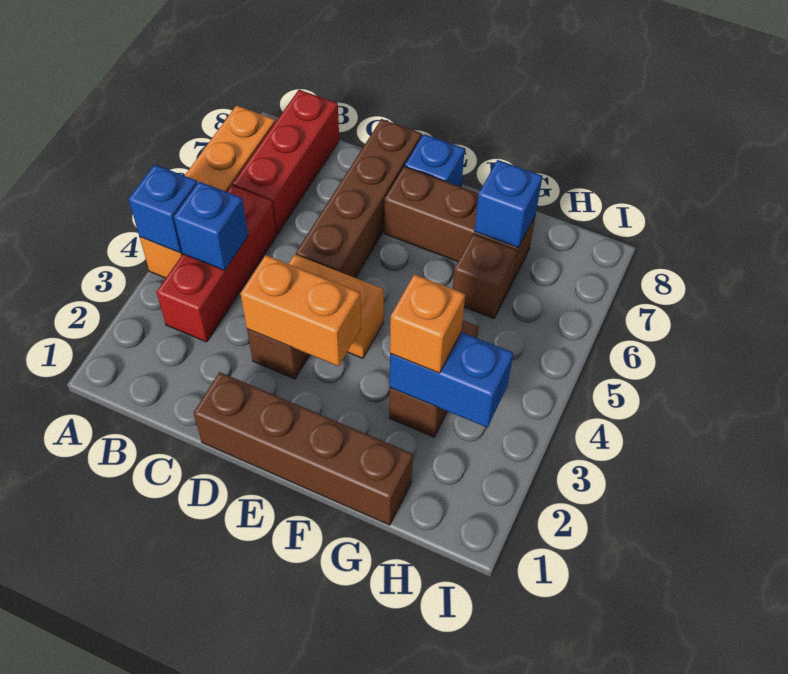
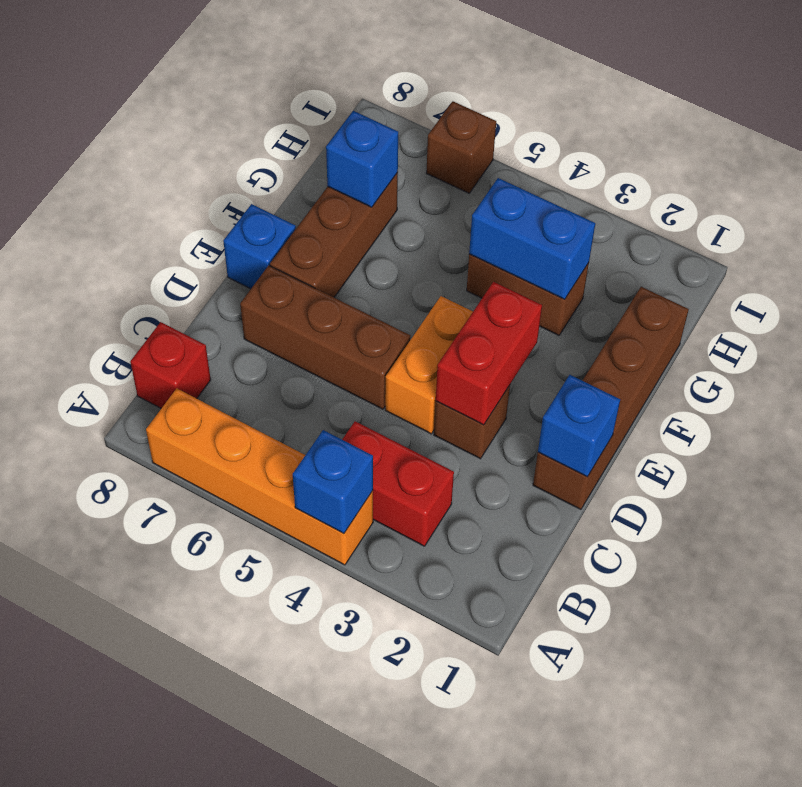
red brick B3:B5 level 1 -> red brick B3:B4 level 1
blue brick B4 level 2 -> blue brick D1 level 2
red brick B6:B8 level 1 -> red brick B8 level 1
orange brick D3:E3 level 2 -> red brick D3:E3 level 2
brown brick D5:D8 level 1 -> brown brick D5:D7 level 1
blue brick G3:H3 level 2 -> blue brick G3:G4 level 2
orange brick G3 level 3 -> none
brown brick G6 level 1 -> brown brick I6 level 1

